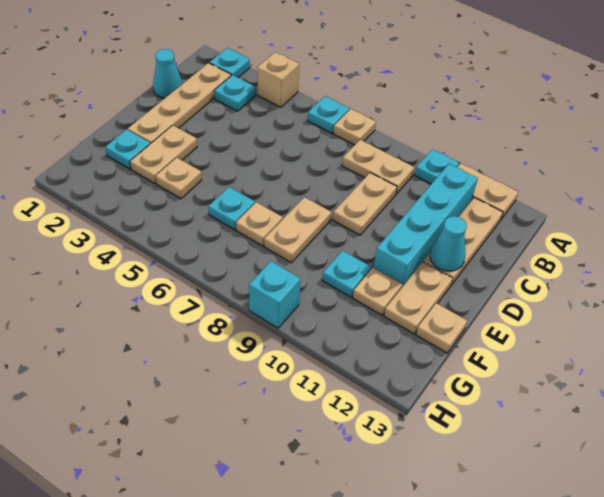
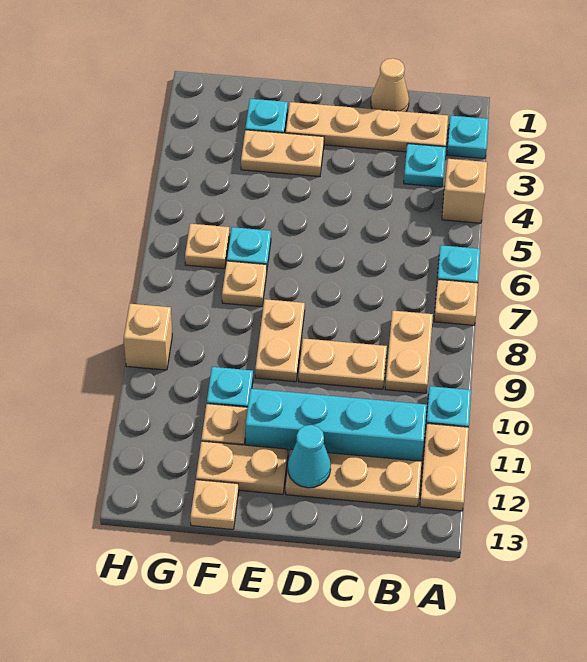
cyan cone C1 level 1 -> tan cone C1 level 1
tan plate E8:F8 level 1 -> tan plate E8:E9 level 1
tan plate F4 level 1 -> tan plate G6 level 1
cyan brick H9 level 1 -> tan brick H9 level 1

